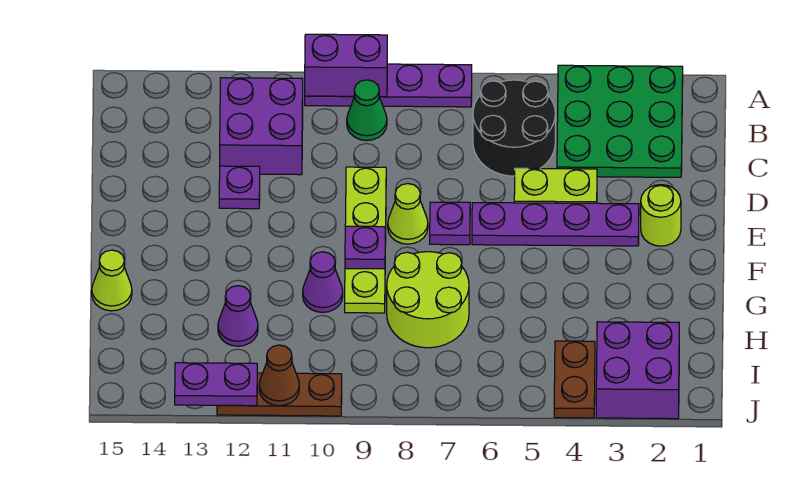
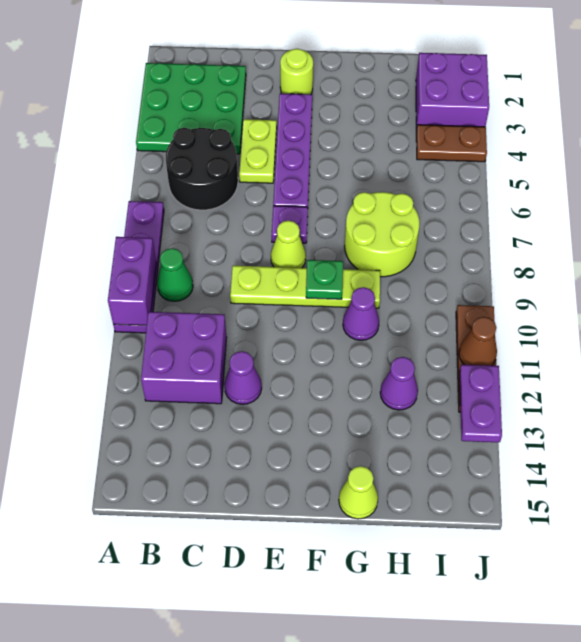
purple plate D12 level 1 -> purple cone D12 level 1
purple plate F9 level 2 -> green plate F9 level 2

